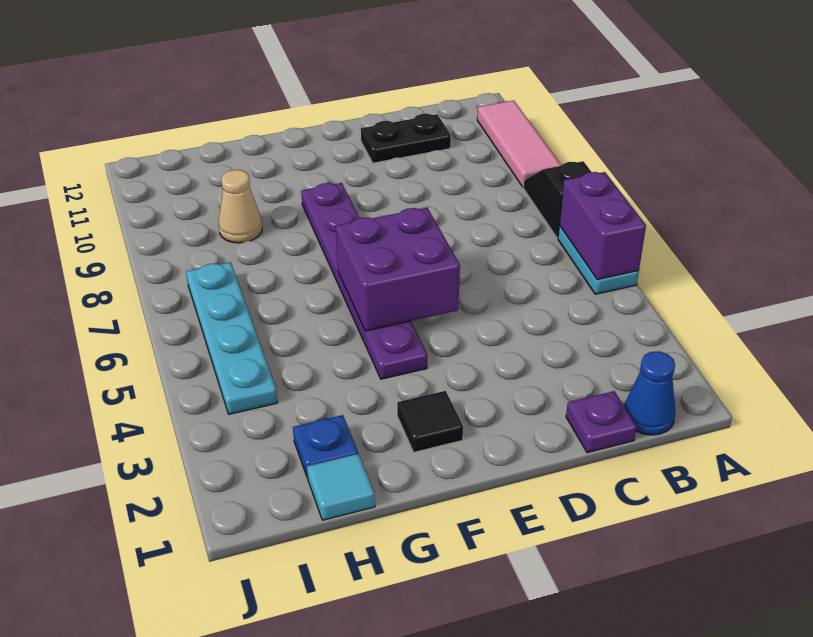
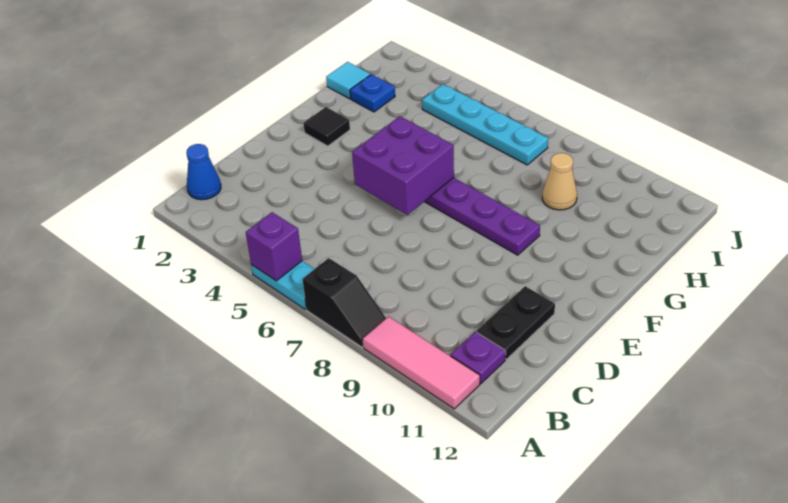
purple brick A5:A6 level 2 -> purple brick A5 level 2
purple plate C1 level 1 -> purple plate B11 level 1

